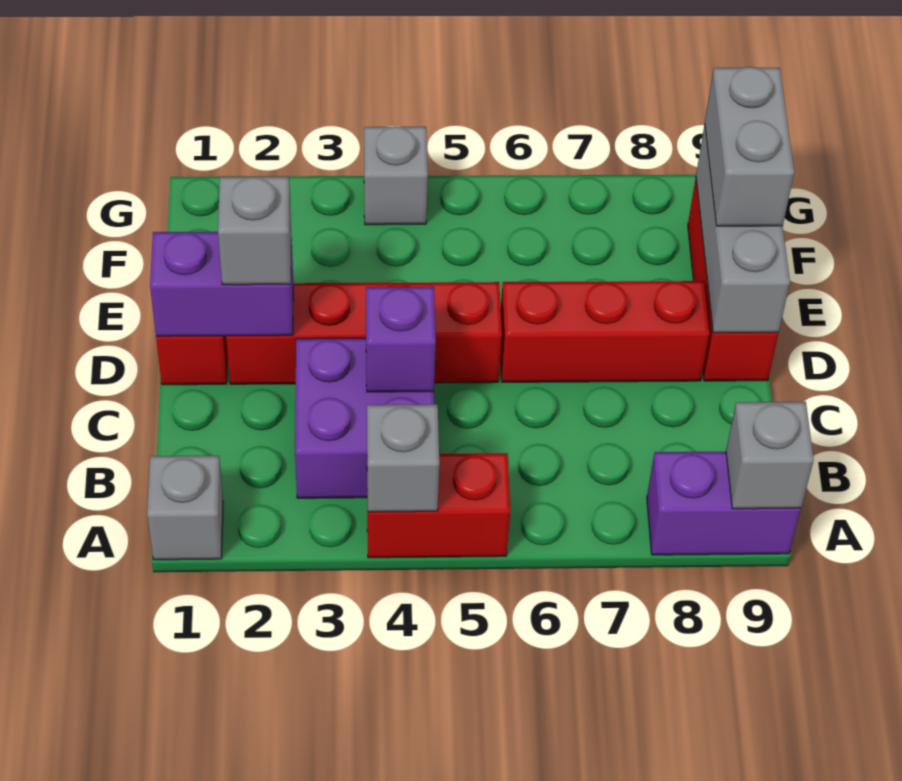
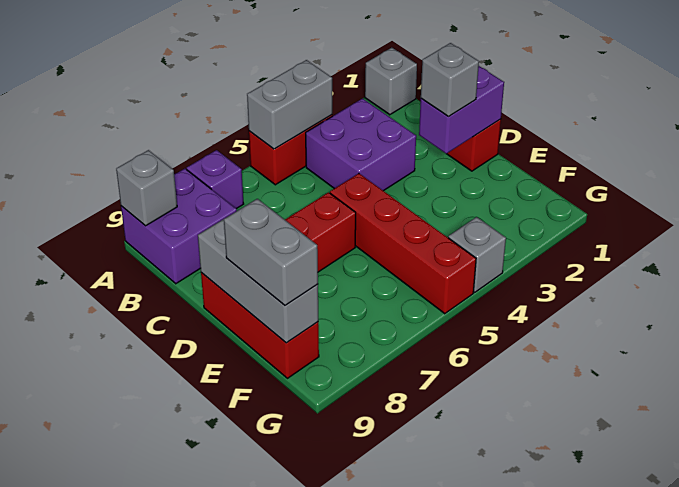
grey brick A4 level 2 -> grey brick A4:A5 level 2
purple brick A8:A9 level 1 -> purple brick A8:B9 level 1
purple brick C4 level 2 -> purple brick A7 level 1
red brick D2:D5 level 1 -> red brick D5:G5 level 1

